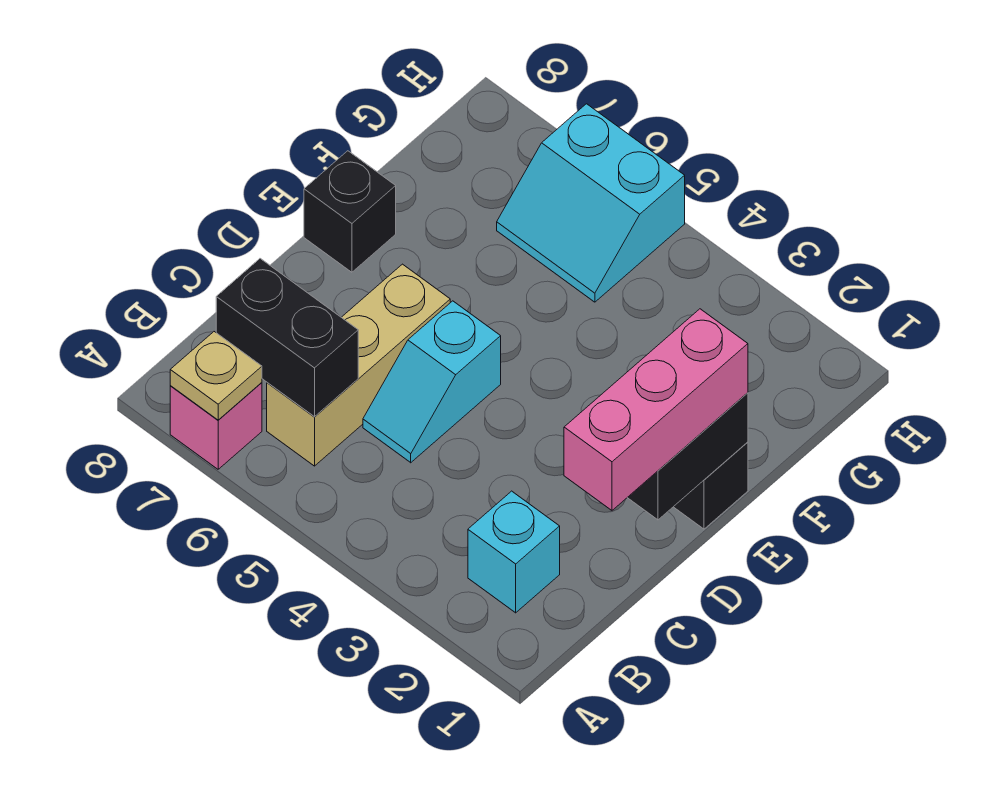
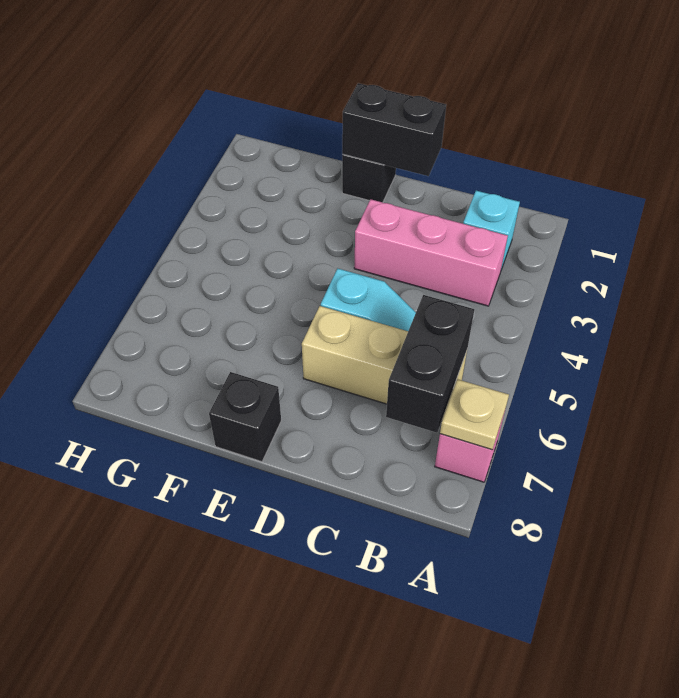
pink brick C1:E1 level 3 -> pink brick B3:D3 level 1
cyan slope G5:H6 level 1 top H -> none

